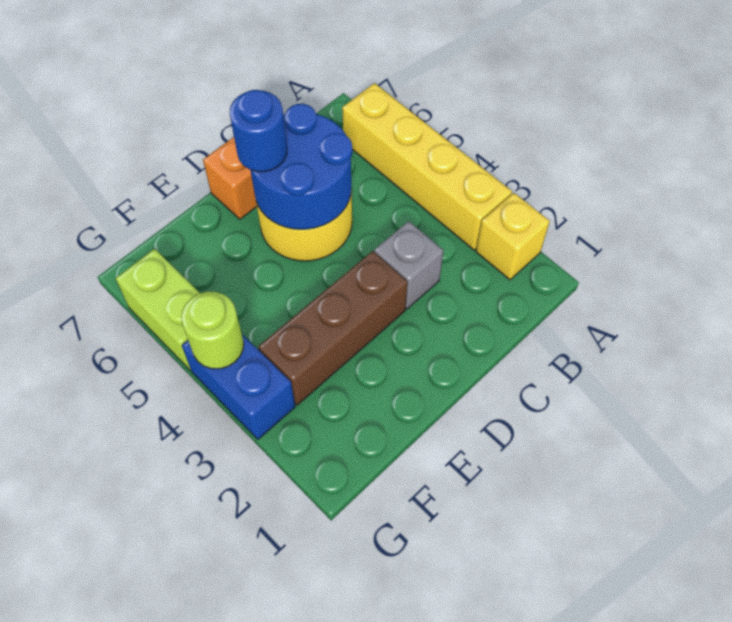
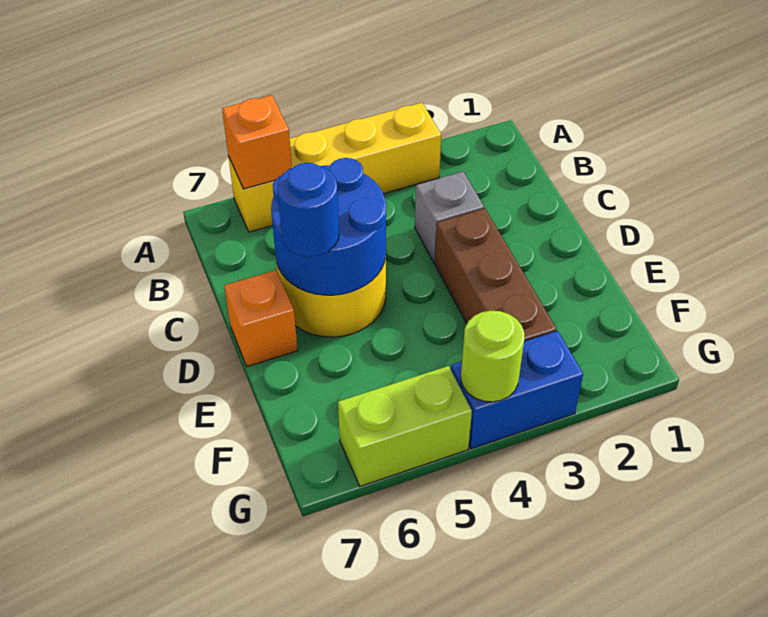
yellow brick A2 level 1 -> none
none -> orange brick A6 level 2

